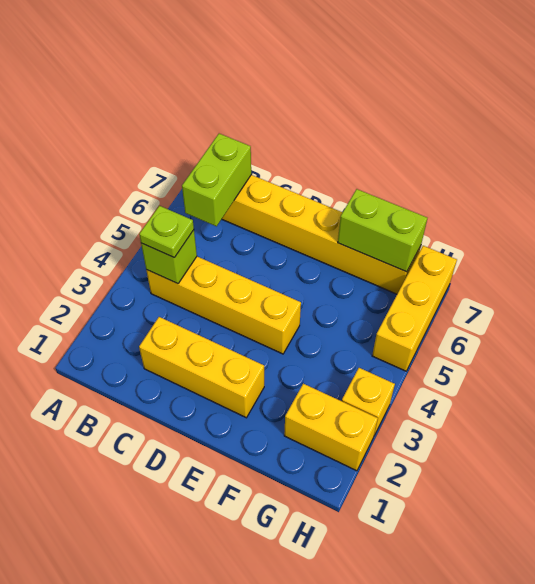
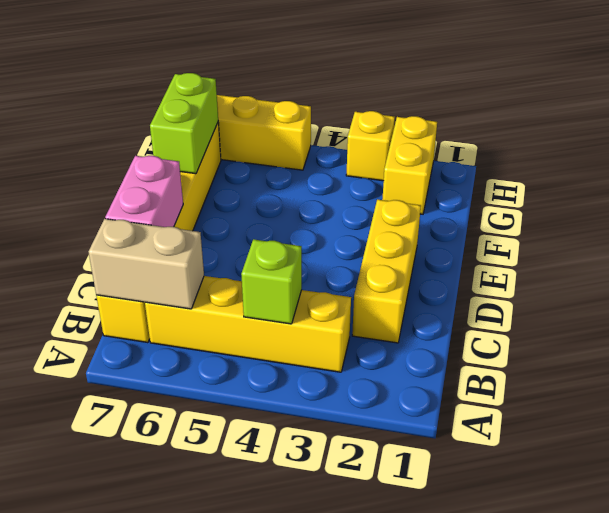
yellow brick B4:E4 level 1 -> yellow brick B3:B6 level 1
lime plate B4 level 3 -> none
lime brick B6:B7 level 2 -> tan brick B6:B7 level 2
none -> pink brick C7:D7 level 2

